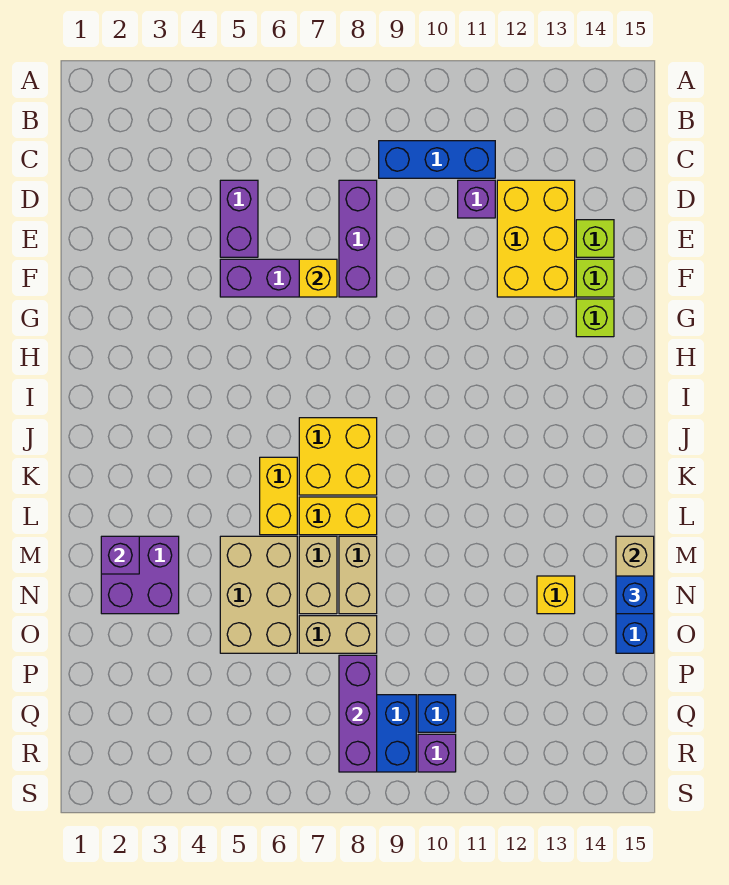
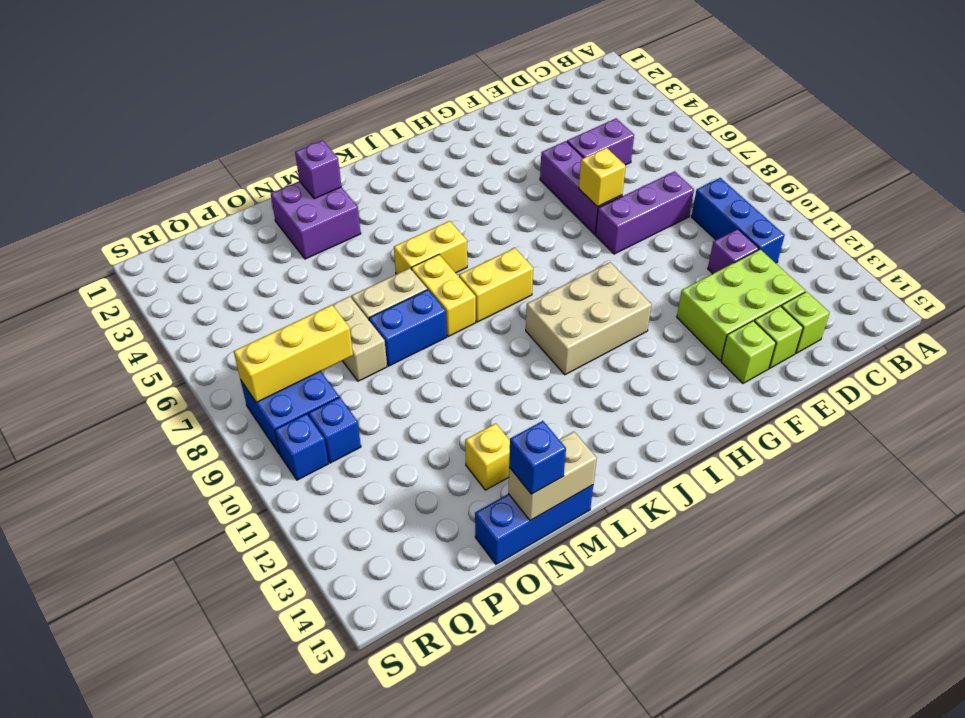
yellow brick D12:F13 level 1 -> lime brick D12:F13 level 1
lime brick G14 level 1 -> lime brick D14 level 1
yellow brick J7:K8 level 1 -> yellow brick J8:K8 level 1
tan brick M5:O6 level 1 -> tan brick H10:J11 level 1
tan brick M8:N8 level 1 -> blue brick M8:N8 level 1
purple brick P8:R8 level 2 -> yellow brick P8:R8 level 2
purple brick R10 level 1 -> blue brick R10 level 1

